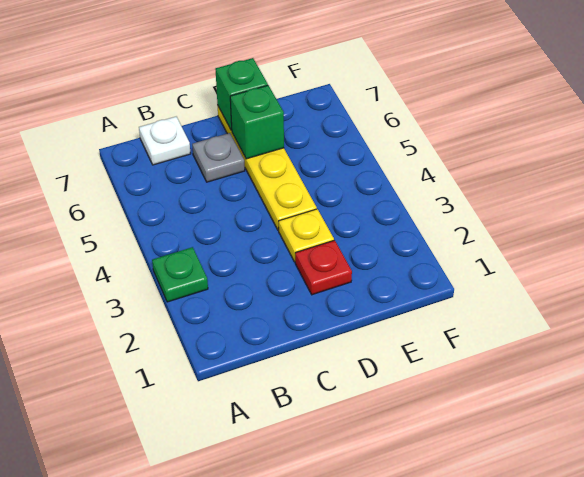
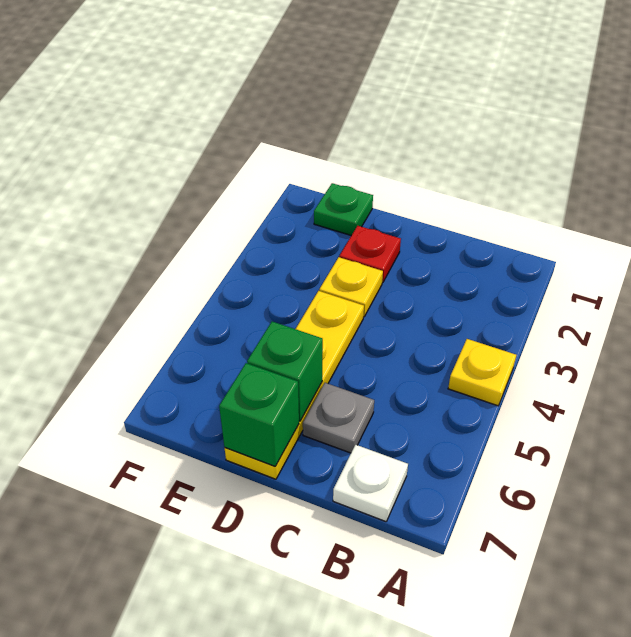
green plate A3 level 1 -> green plate E1 level 1
none -> yellow plate A4 level 1

